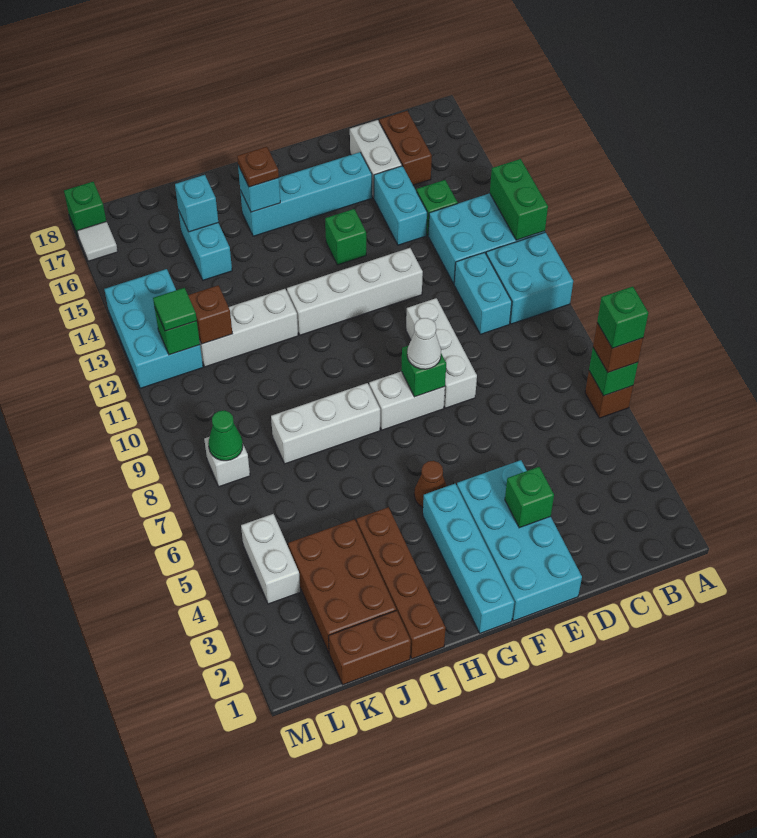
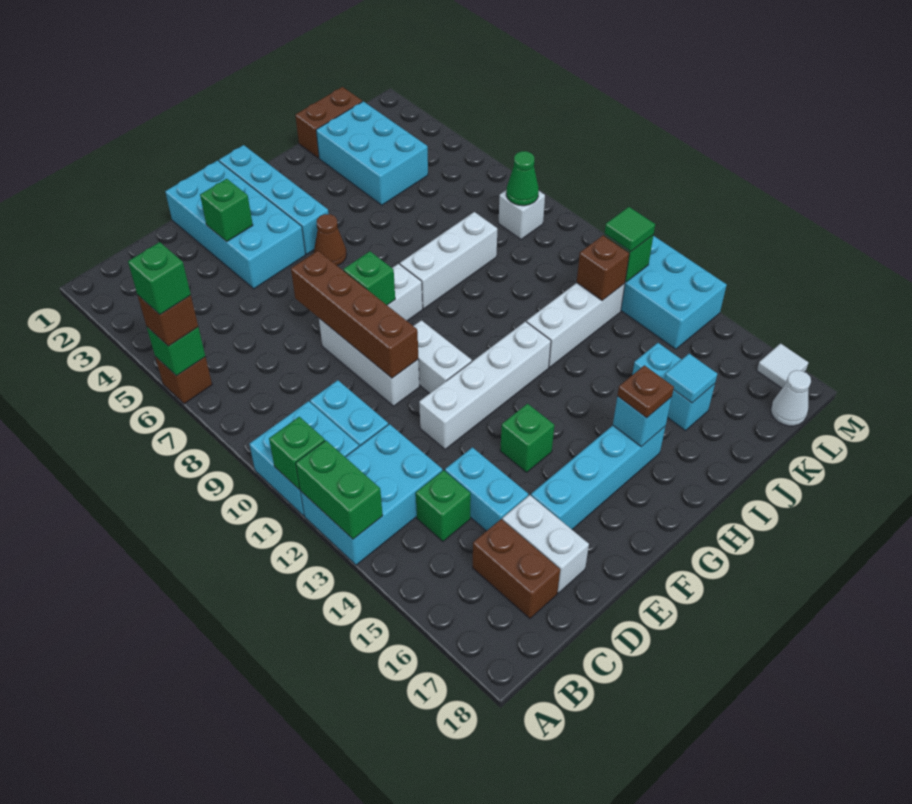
white cone F8 level 3 -> white cone L18 level 1
brown brick I1:I4 level 1 -> brown brick E7:E10 level 2
brown brick J2:K4 level 1 -> cyan brick J2:K4 level 1
cyan brick J16 level 2 -> cyan tile J16 level 2
white brick L4:L5 level 1 -> white brick F10:F11 level 1
green brick M18 level 1 -> green brick A11 level 2

